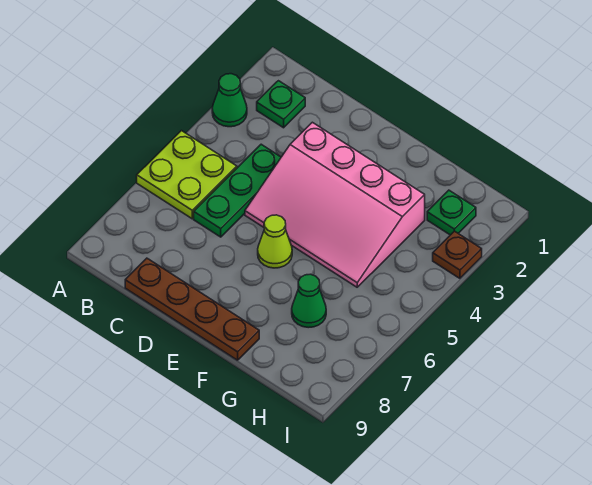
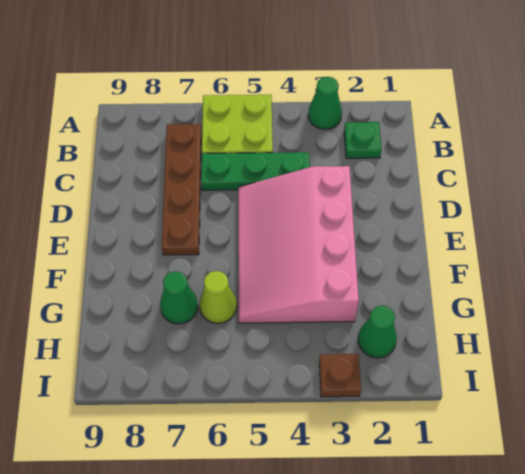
brown plate C9:F9 level 1 -> brown plate B7:E7 level 1
lime cone E6 level 1 -> lime cone G6 level 1
green plate H2 level 1 -> green cone H2 level 1

